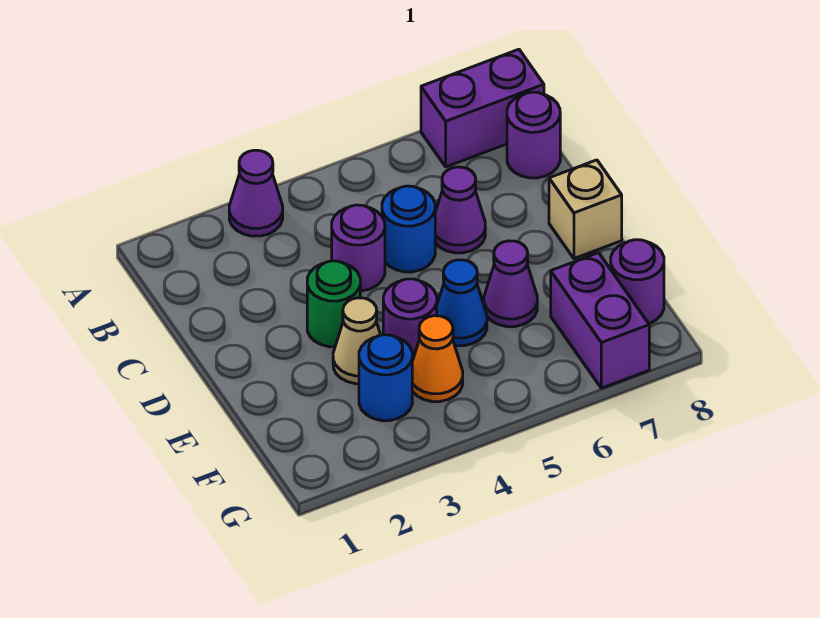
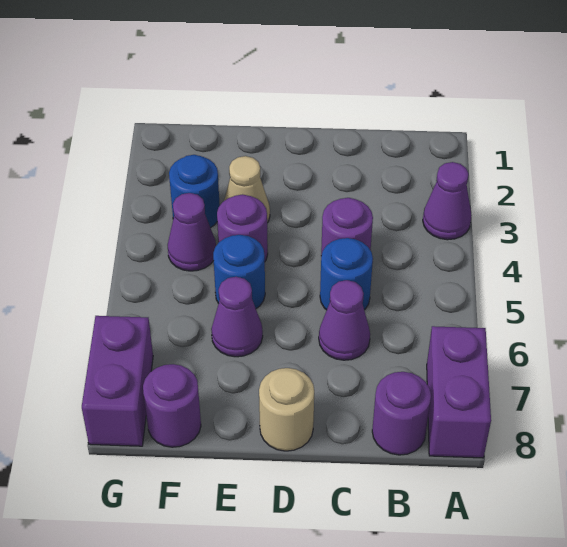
green round brick D3 level 1 -> none
tan brick D8 level 1 -> tan round brick D8 level 1
blue cone E5 level 1 -> blue round brick E5 level 1
orange cone F4 level 1 -> purple cone F4 level 1
purple brick F7:G7 level 1 -> purple brick G7:G8 level 1

